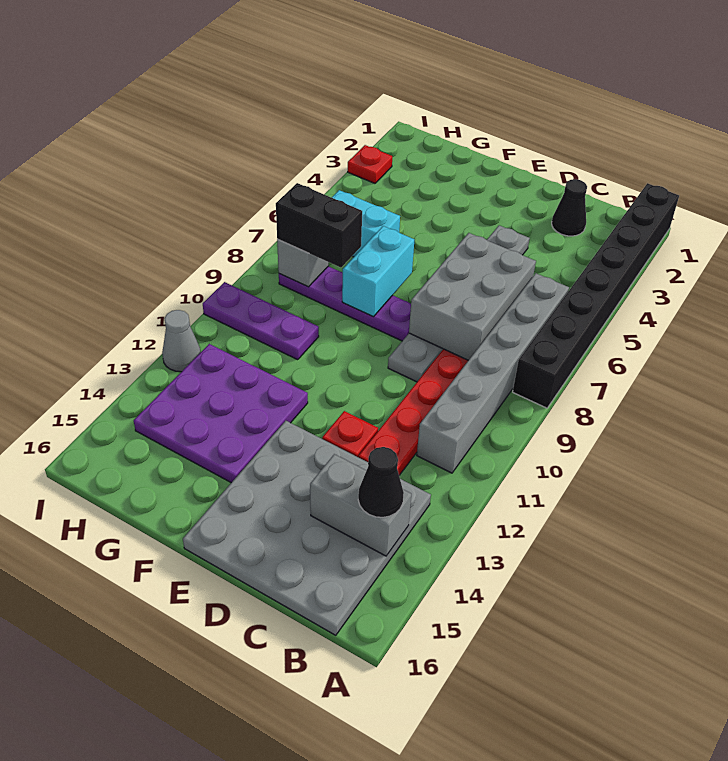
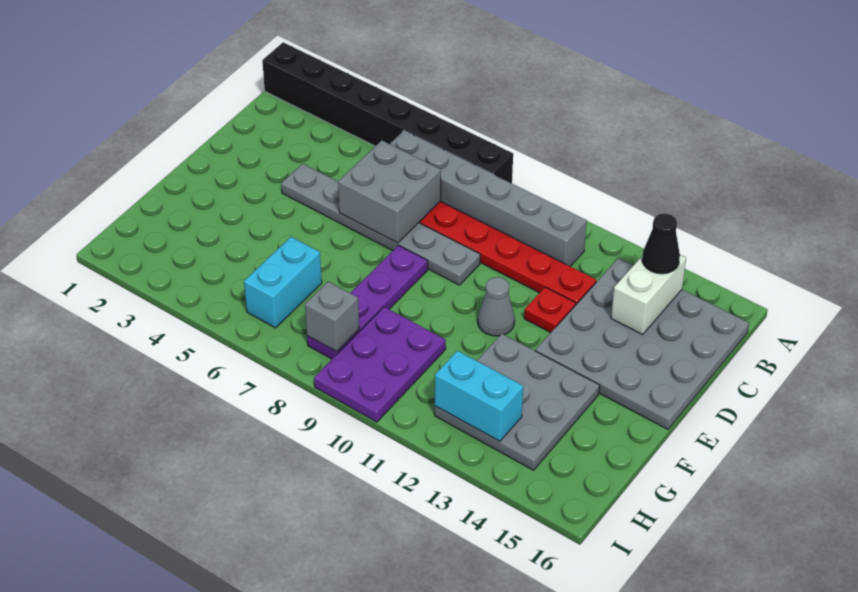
grey brick B14:C14 level 2 -> white brick B14:C14 level 2
black cone C2 level 1 -> none
grey brick C6:D8 level 2 -> grey brick C6:D7 level 2
cyan brick F7:F8 level 2 -> cyan brick H12:H13 level 2
purple plate F12:H14 level 1 -> grey plate F12:H14 level 1
black brick G8:H8 level 3 -> none
purple plate G10:I10 level 1 -> purple plate G9:I10 level 1
red plate I3 level 1 -> none
grey cone I12 level 1 -> grey cone E11 level 1

